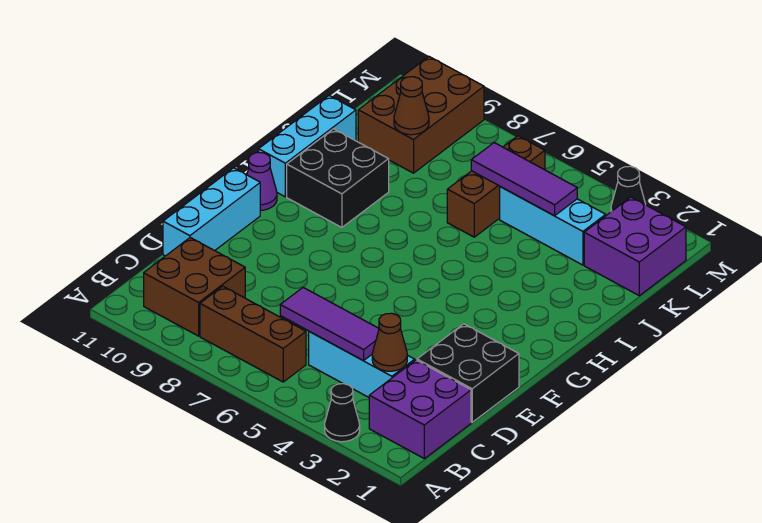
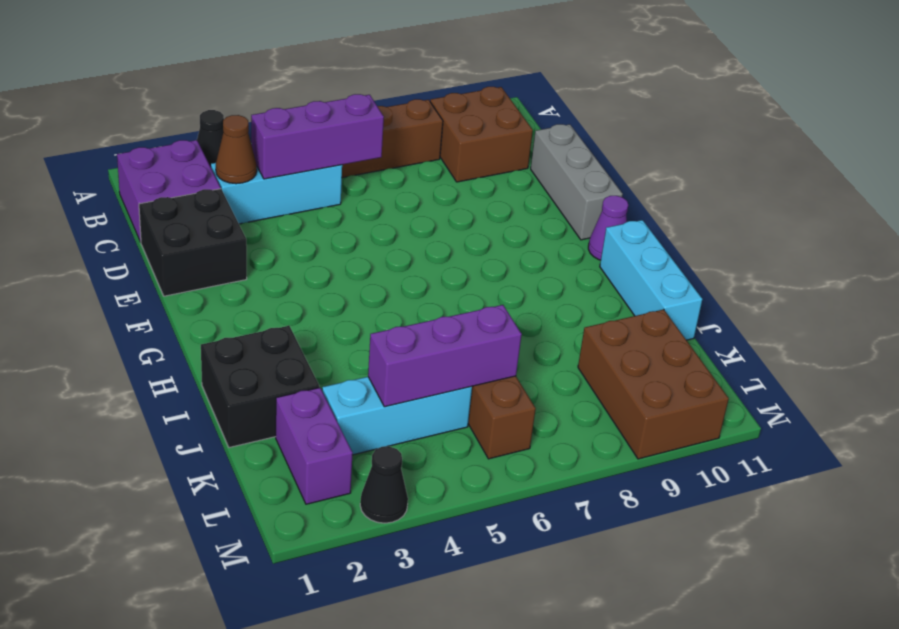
purple tile C4:C6 level 2 -> purple brick C4:C6 level 2
cyan brick D11:F11 level 1 -> grey brick D11:F11 level 1
black brick H9:I10 level 1 -> black brick I1:J2 level 1
purple brick K1:L2 level 1 -> purple brick K2:L2 level 1
purple tile K4:K6 level 2 -> purple brick K4:K6 level 2
brown cone K9 level 2 -> none

